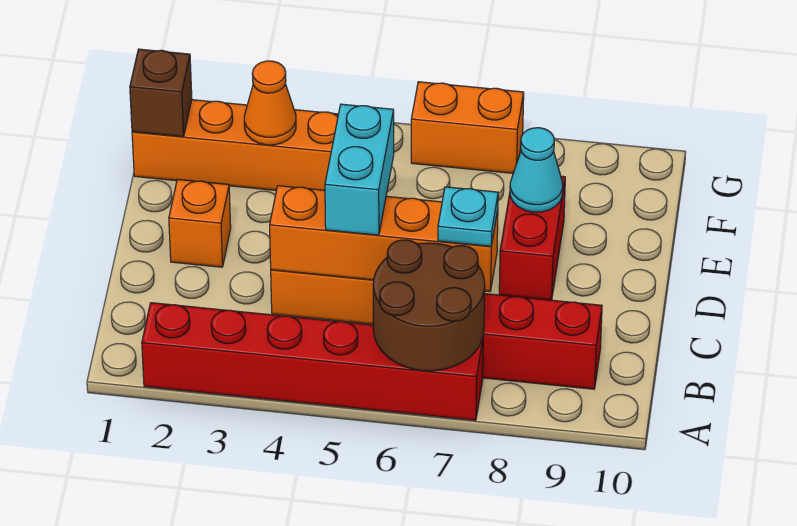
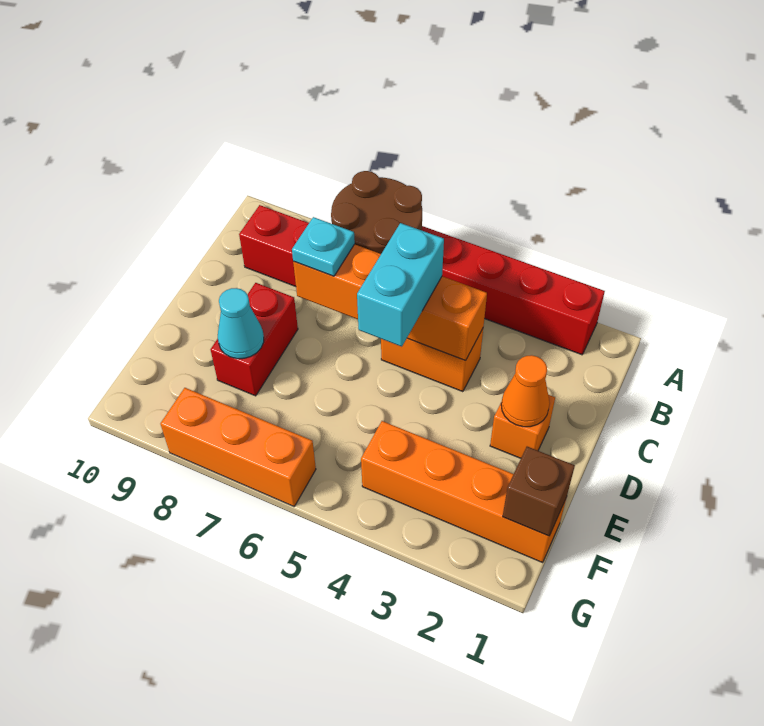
orange cone F3 level 2 -> orange cone D2 level 2
orange brick G6:G7 level 1 -> orange brick G6:G8 level 1

